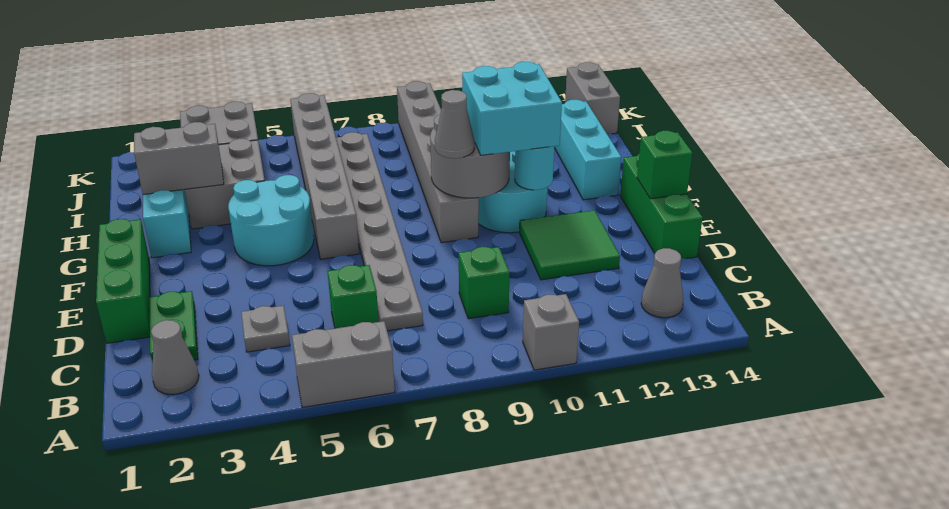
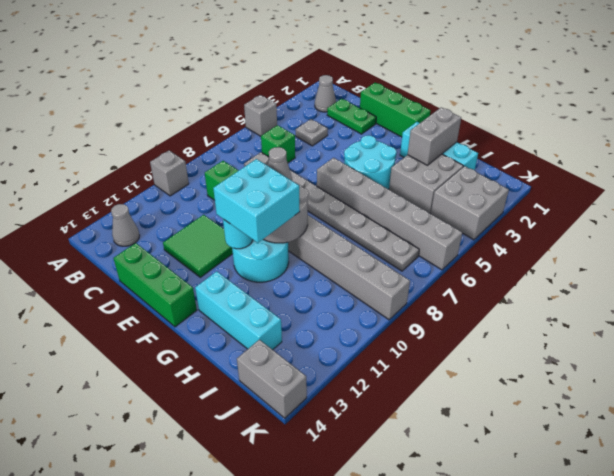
grey brick A5:A6 level 1 -> grey brick A5 level 1
green brick E14 level 2 -> none

